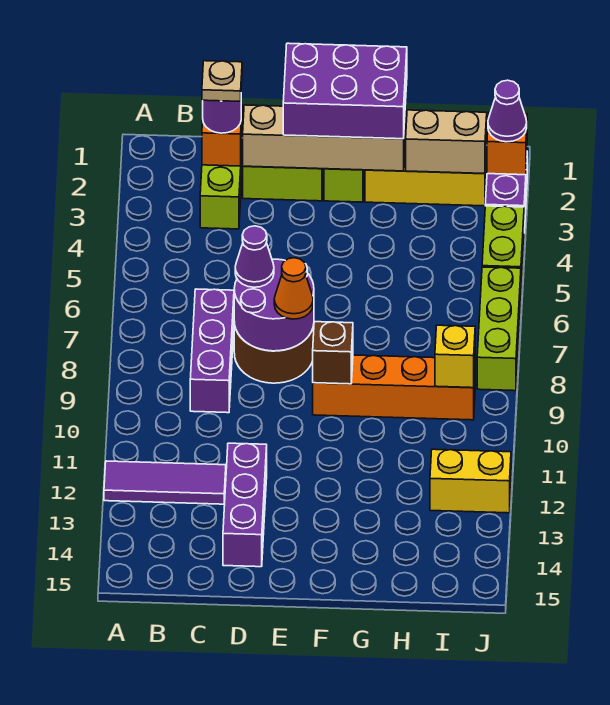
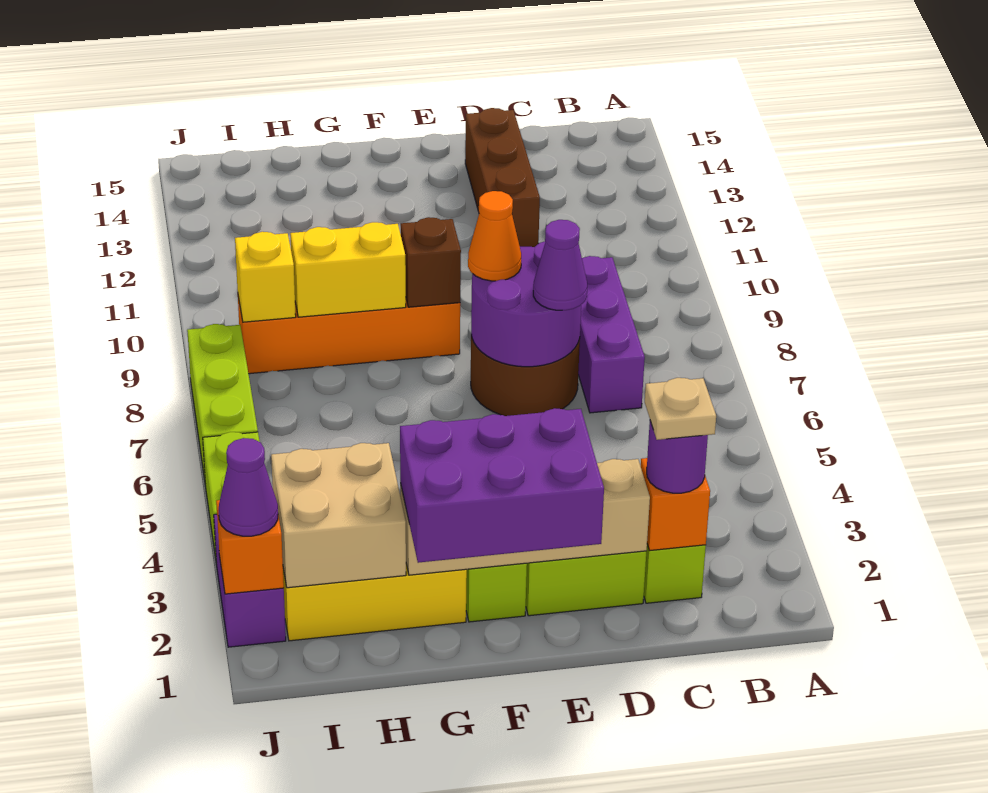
purple tile A12:C12 level 1 -> none
purple brick D12:D14 level 1 -> brown brick D12:D14 level 1
tan brick H2:I2 level 2 -> tan brick H2:I3 level 2
yellow brick I12:J12 level 1 -> yellow brick G9:H9 level 2

